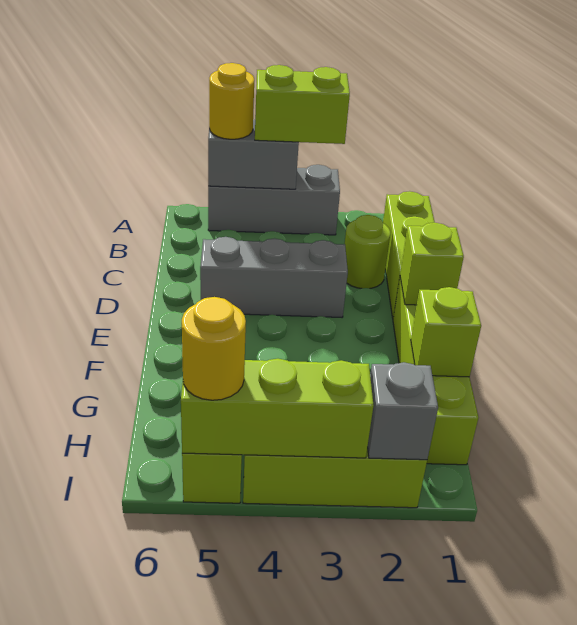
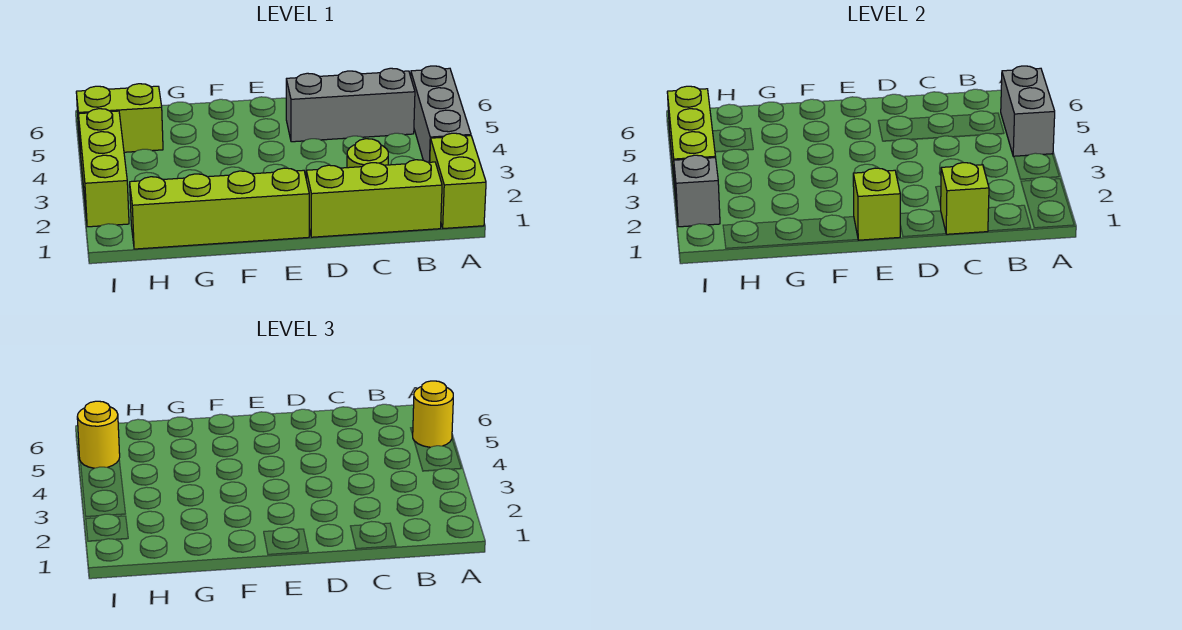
lime brick A3:A4 level 3 -> lime brick A1:A2 level 1
grey brick D3:D5 level 1 -> grey brick B5:D5 level 1
lime brick G1 level 2 -> lime brick C1 level 2

